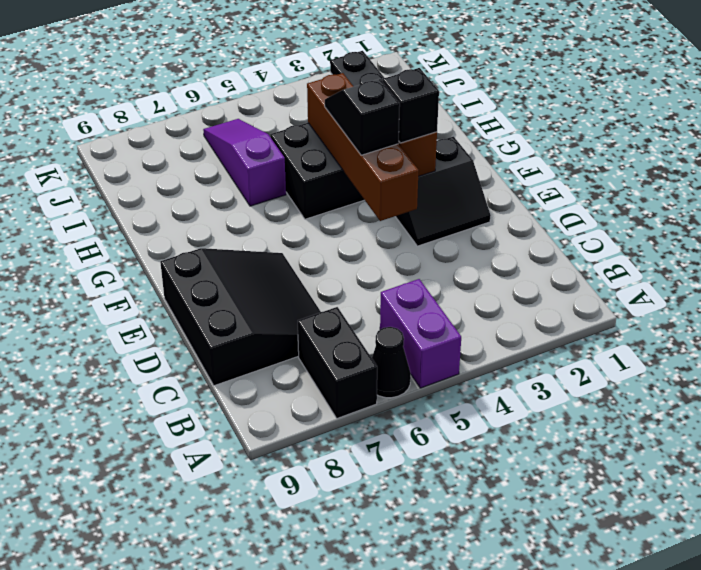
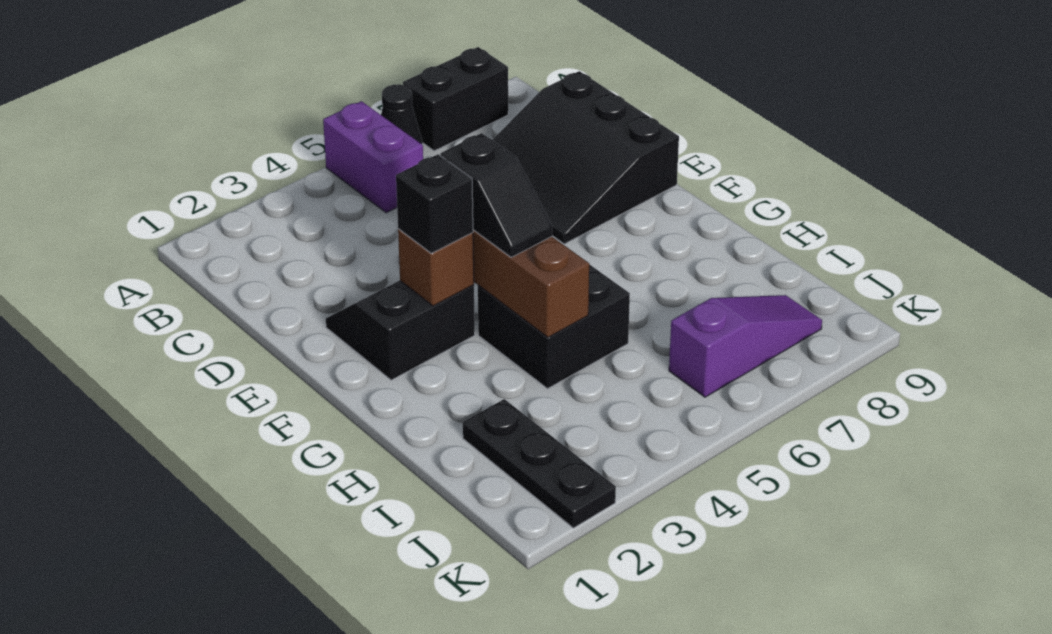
black brick A7:B7 level 1 -> black brick A7:A8 level 1
purple slope H6:J6 level 1 top H -> purple slope J6:J8 level 1 top 6

